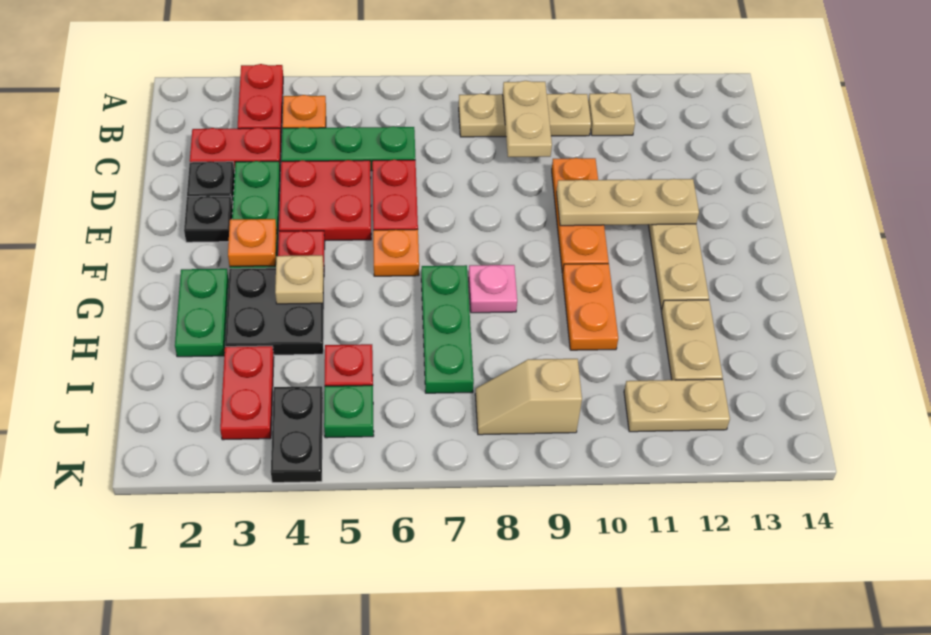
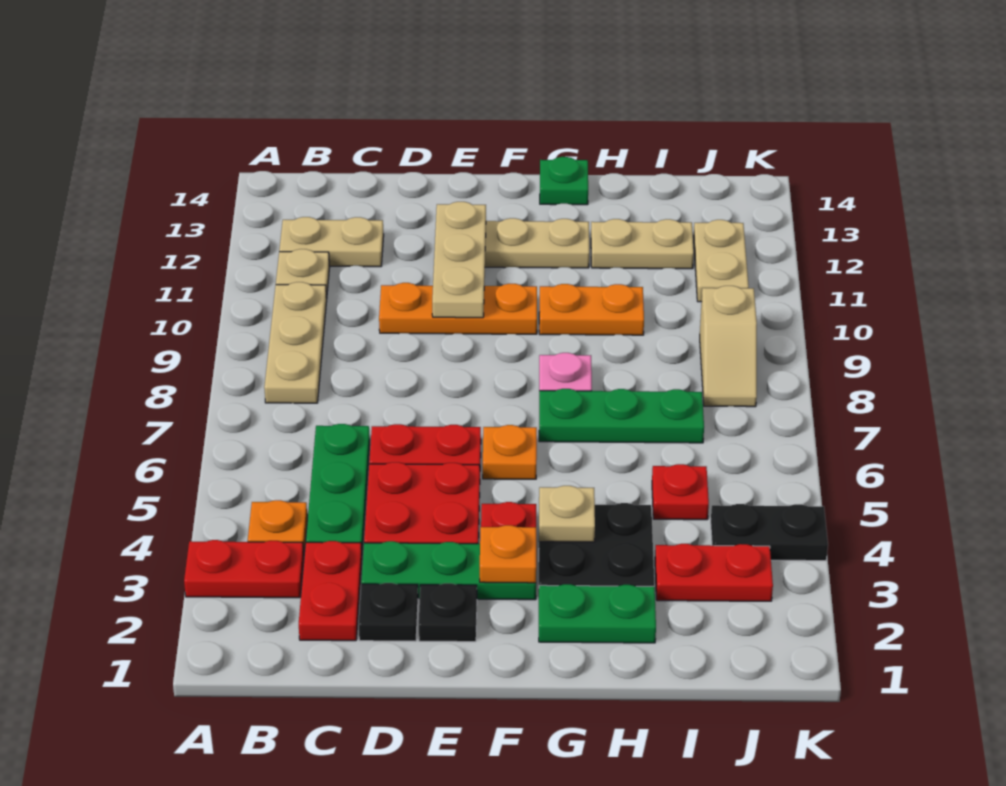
tan plate B9:C9 level 2 -> tan plate B12:C12 level 1
green plate J5 level 1 -> green plate G14 level 1

